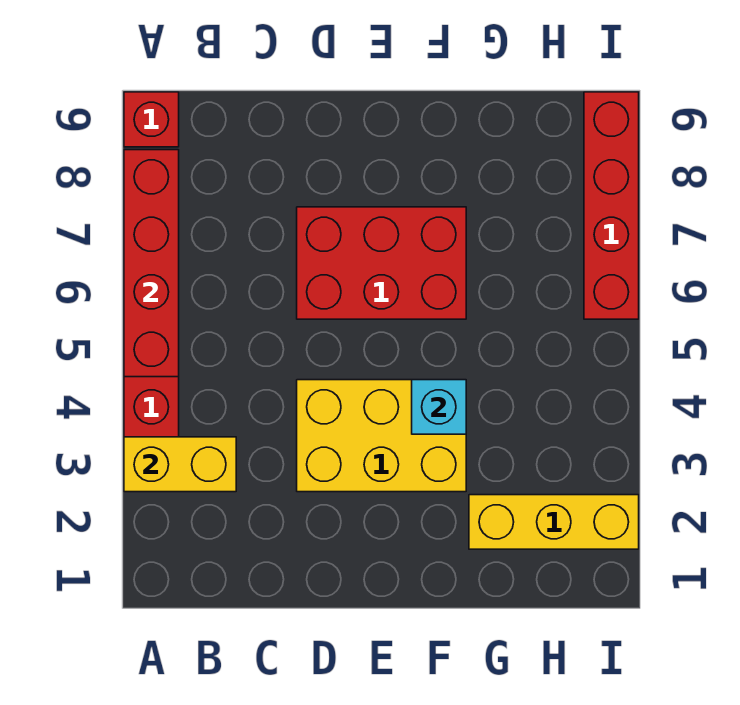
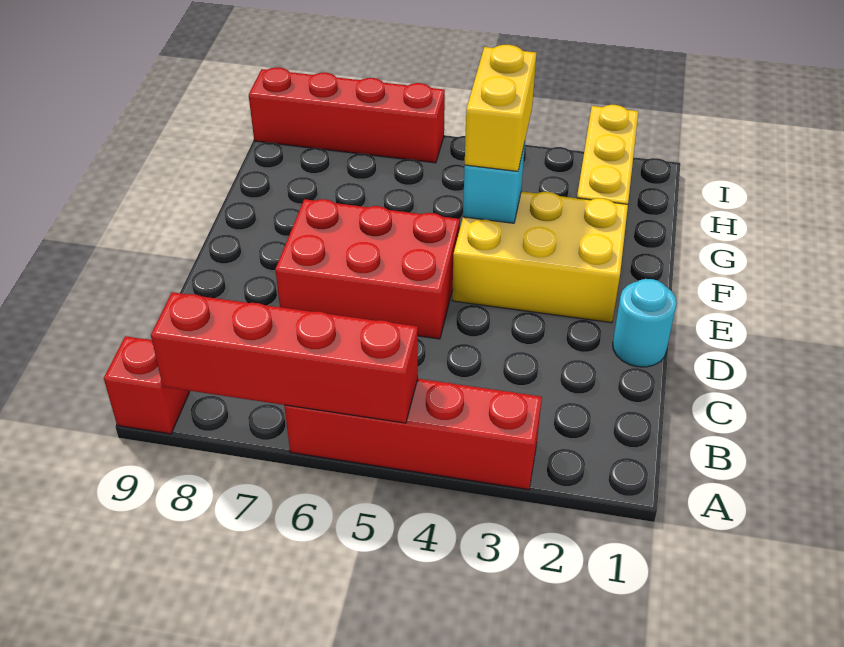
yellow brick A3:B3 level 2 -> yellow brick F4:G4 level 3
none -> cyan round brick D1 level 1
yellow brick D3:F4 level 1 -> yellow brick E2:F4 level 1
red brick D6:F7 level 1 -> red brick D5:E7 level 1

